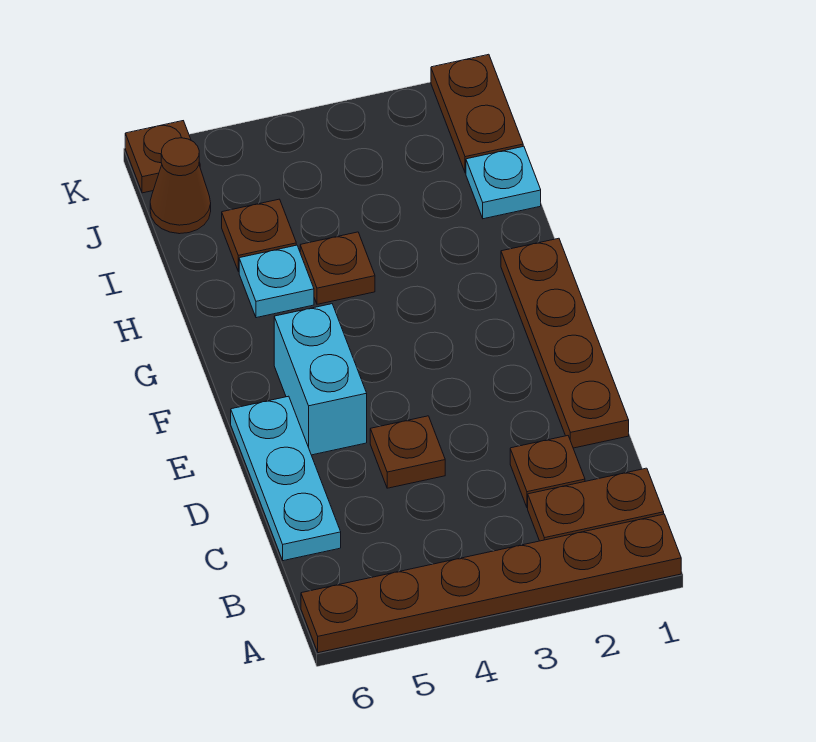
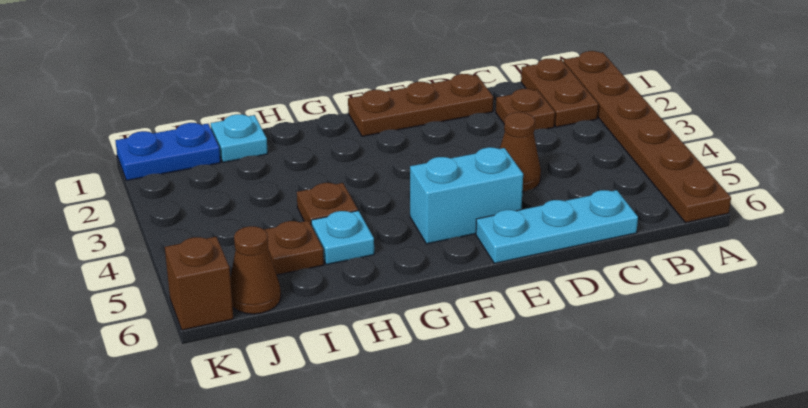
brown plate D1:G1 level 1 -> brown plate D1:F1 level 1
brown plate D4 level 1 -> brown cone D4 level 1
brown plate J1:K1 level 1 -> blue plate J1:K1 level 1
brown plate K6 level 1 -> brown brick K6 level 1

